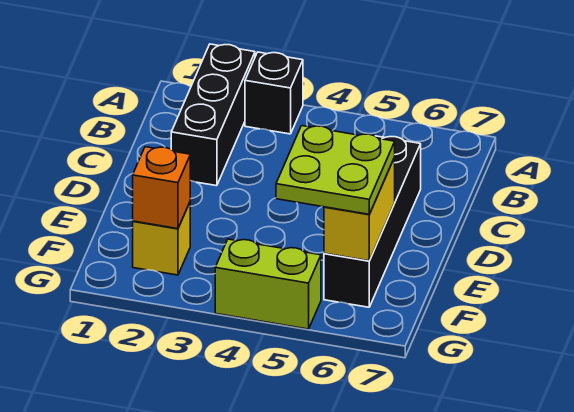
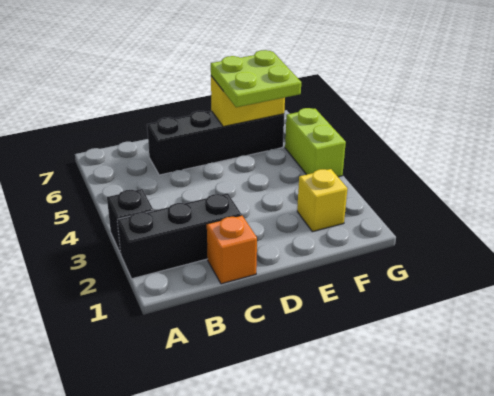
orange brick F2 level 2 -> orange brick C1 level 1

